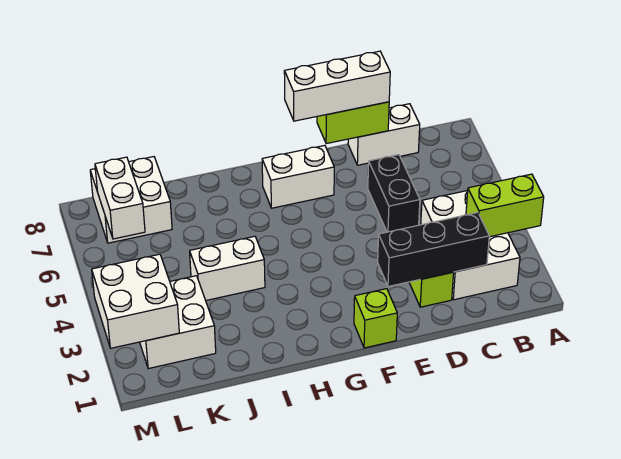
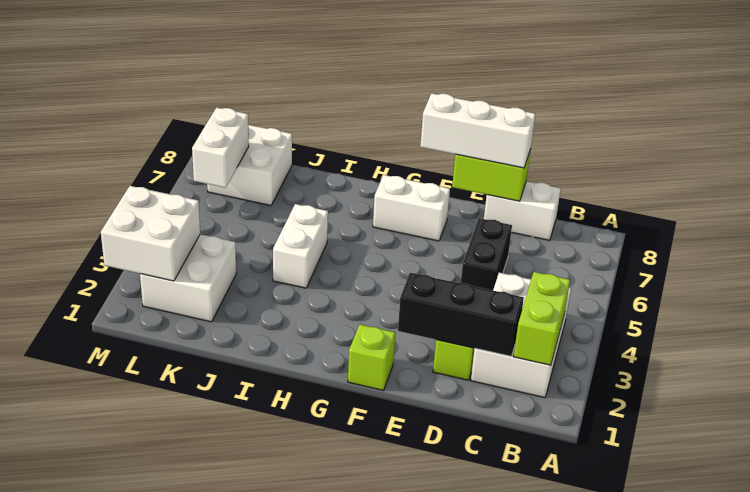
lime brick A3:B3 level 2 -> lime brick B2:B3 level 2
white brick I4:J4 level 1 -> white brick I4:I5 level 1

